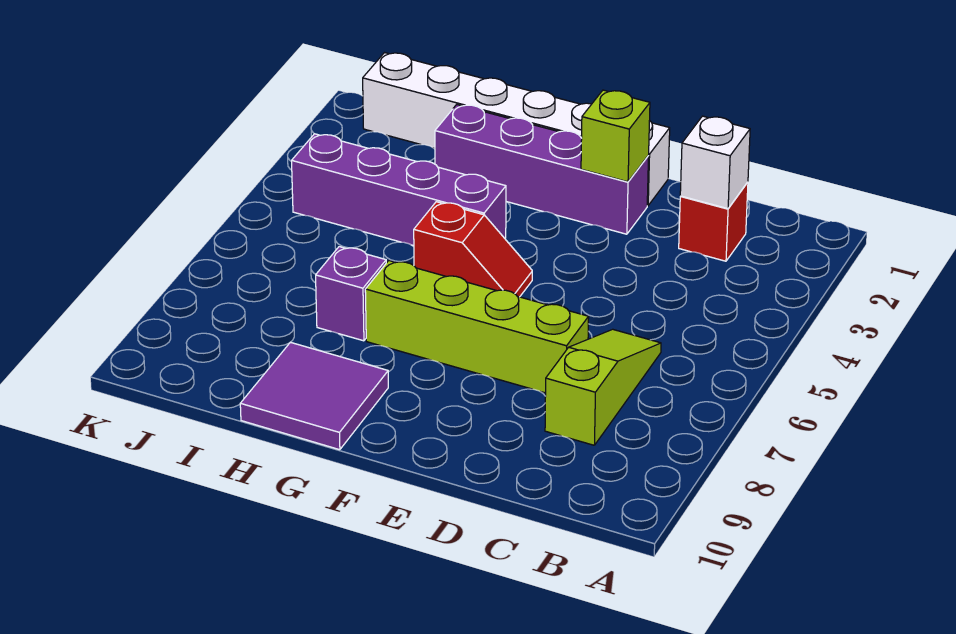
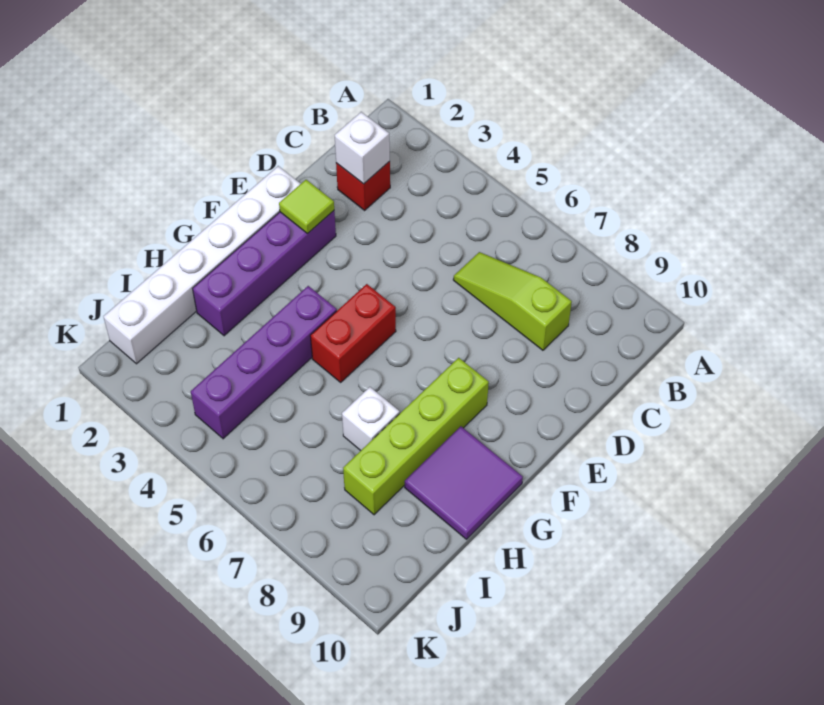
lime brick D7:G7 level 1 -> lime brick F8:I8 level 1
lime brick E2 level 2 -> lime tile E2 level 2
red slope F5:G5 level 1 top G -> red brick F5:G5 level 1
purple brick H7 level 1 -> white brick H7 level 1

